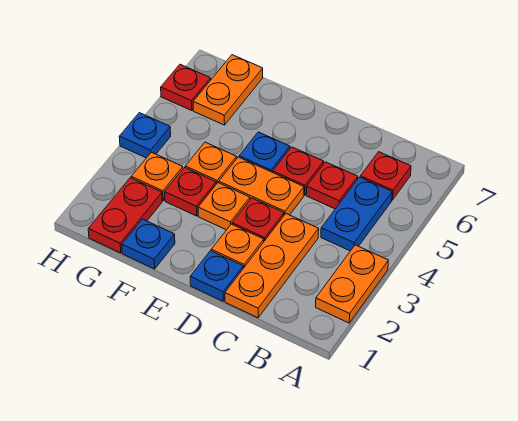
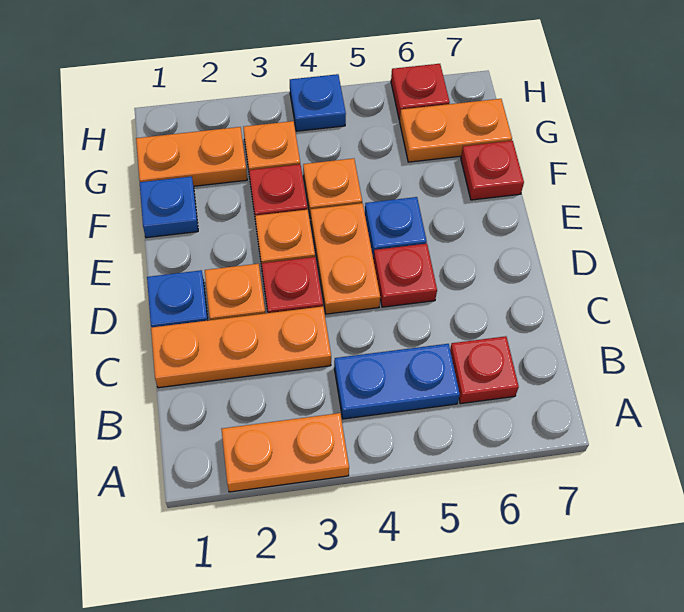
red plate C5 level 1 -> red plate F7 level 1
red plate G1:G2 level 1 -> orange plate G1:G2 level 1

